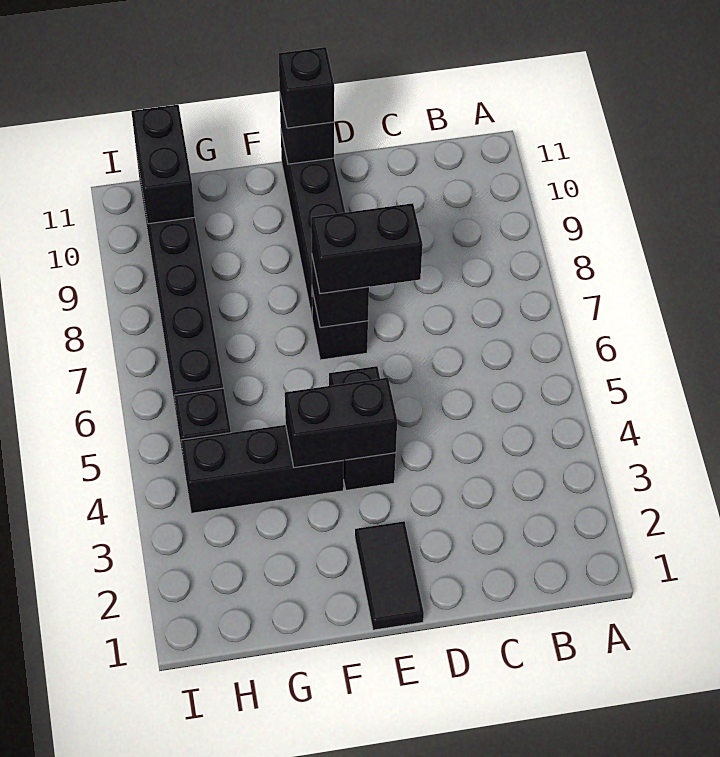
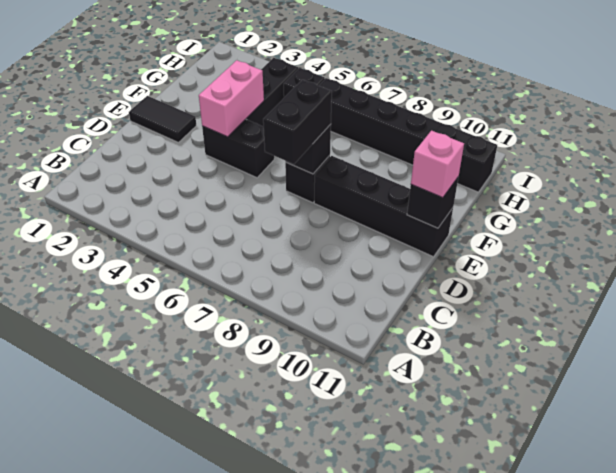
black brick E4:F4 level 2 -> pink brick E4:F4 level 2
black brick E11 level 3 -> pink brick E11 level 3
black brick H10:H11 level 2 -> none

